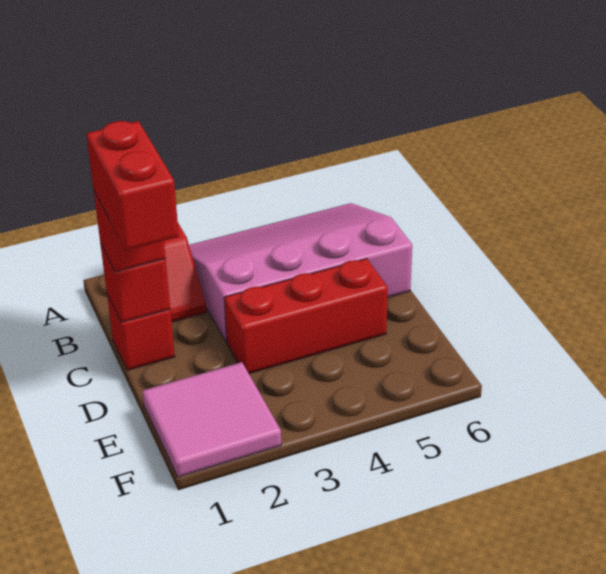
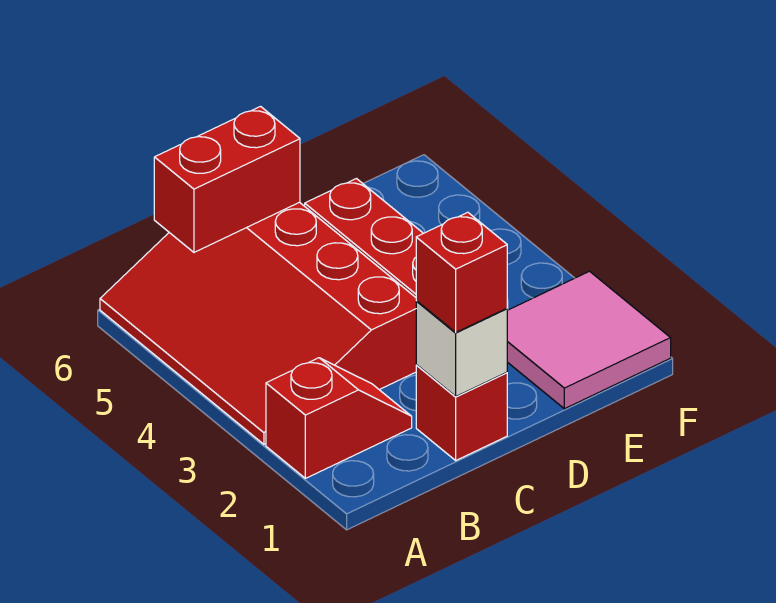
pink slope A3:C6 level 1 top C -> red slope A3:C6 level 1 top C
red brick C1 level 2 -> white brick C1 level 2
red brick C1:D1 level 4 -> red brick B6:C6 level 2

